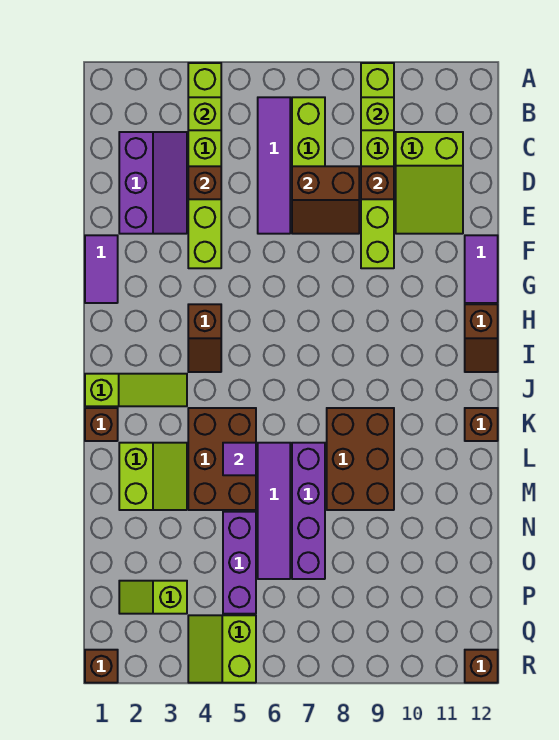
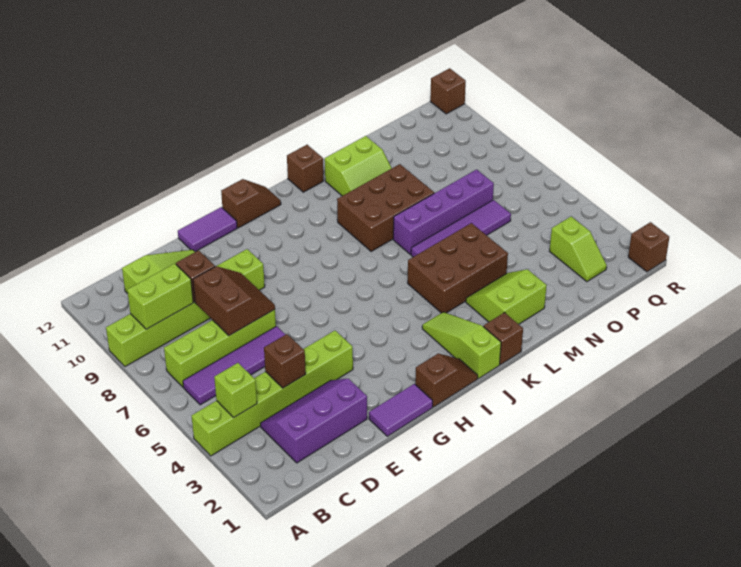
lime brick B9 level 2 -> lime brick B9:C9 level 2
brown slope H4:I4 level 1 top H -> brown slope H1:I1 level 1 top H
purple tile L5 level 2 -> none
purple brick N5:P5 level 1 -> none
lime slope Q4:R5 level 1 top 5 -> lime slope L10:M11 level 1 top 11

